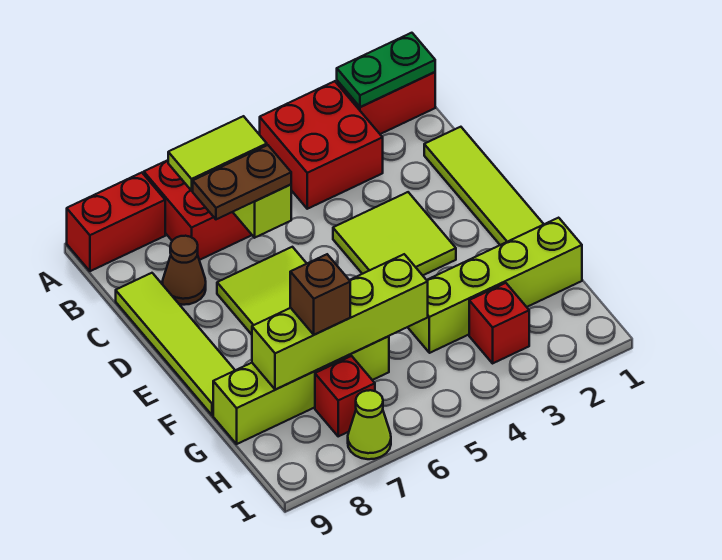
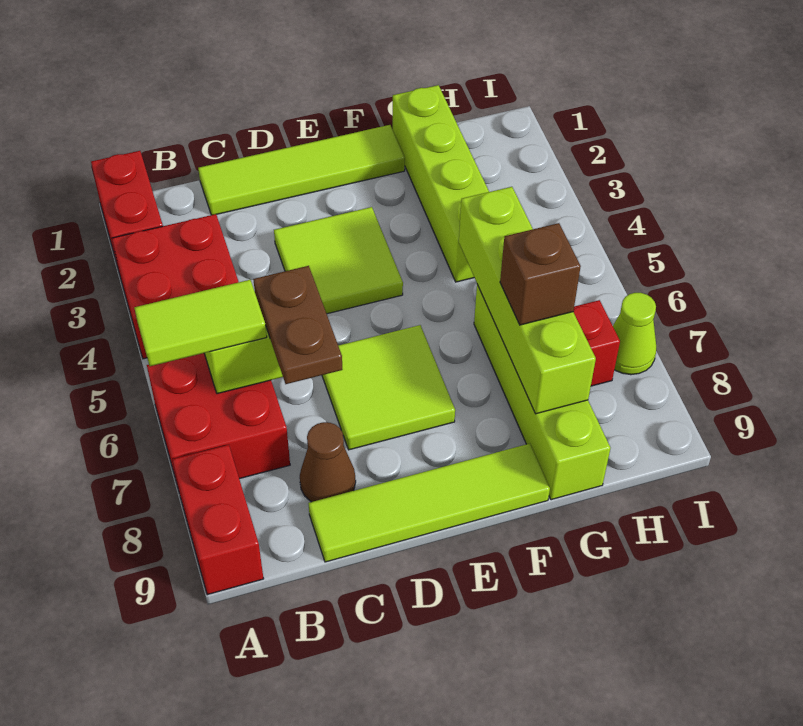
green plate A1:A2 level 2 -> none
lime tile B6:B7 level 3 -> lime tile A6:B6 level 3
red brick H3 level 1 -> none

